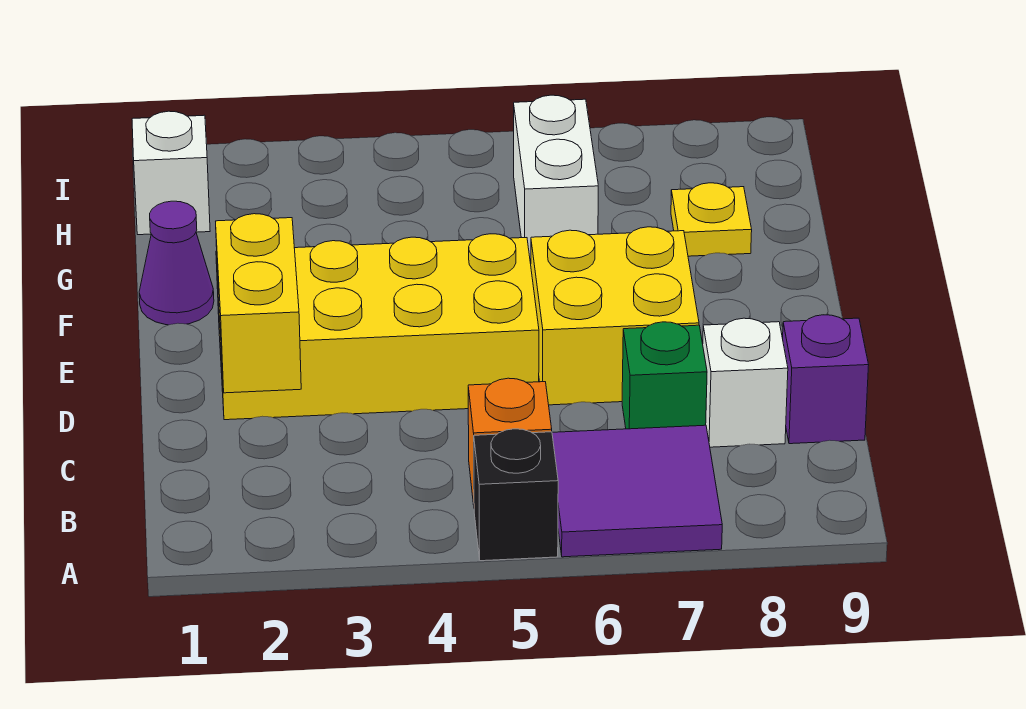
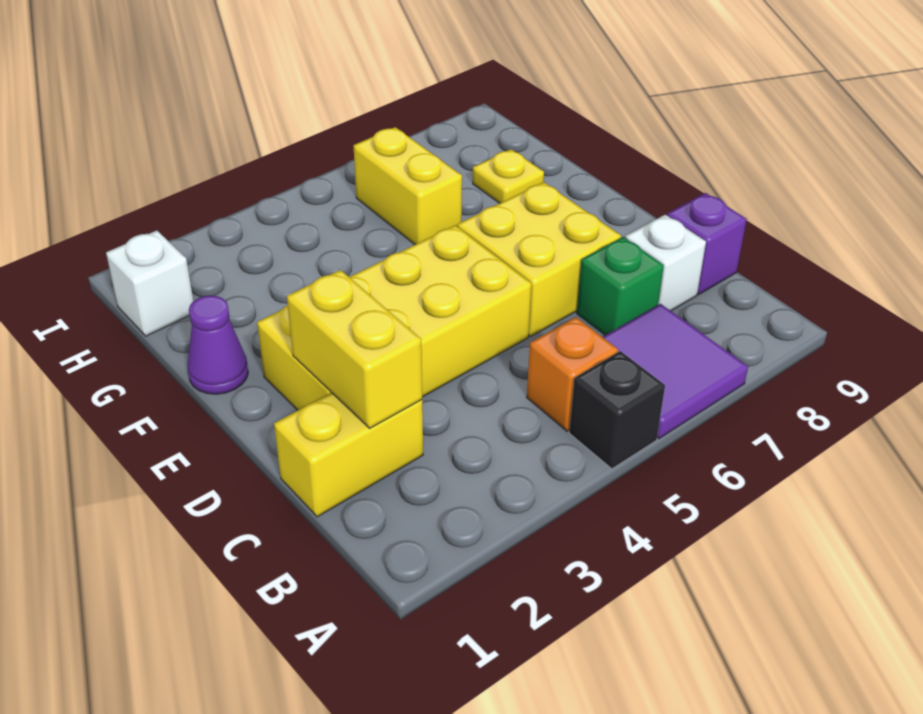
none -> yellow brick C1:C2 level 1
white brick G6:H6 level 1 -> yellow brick G6:H6 level 1

